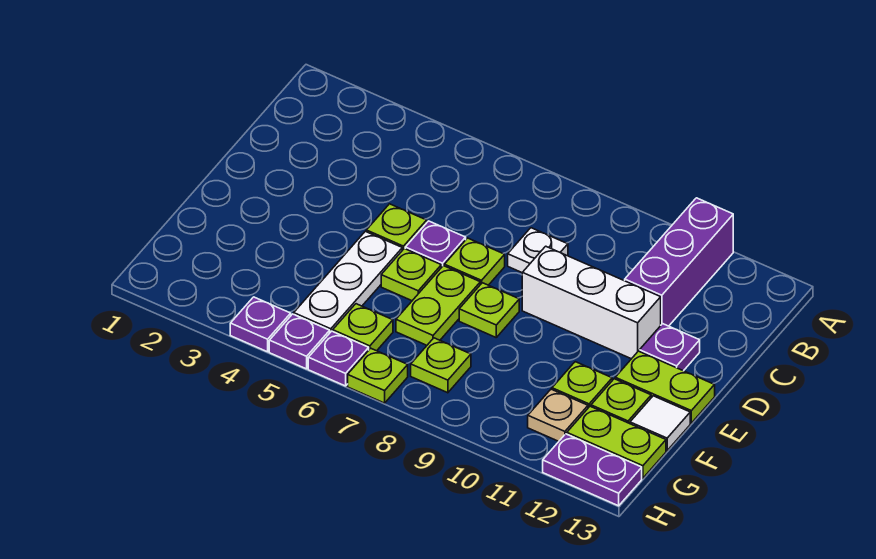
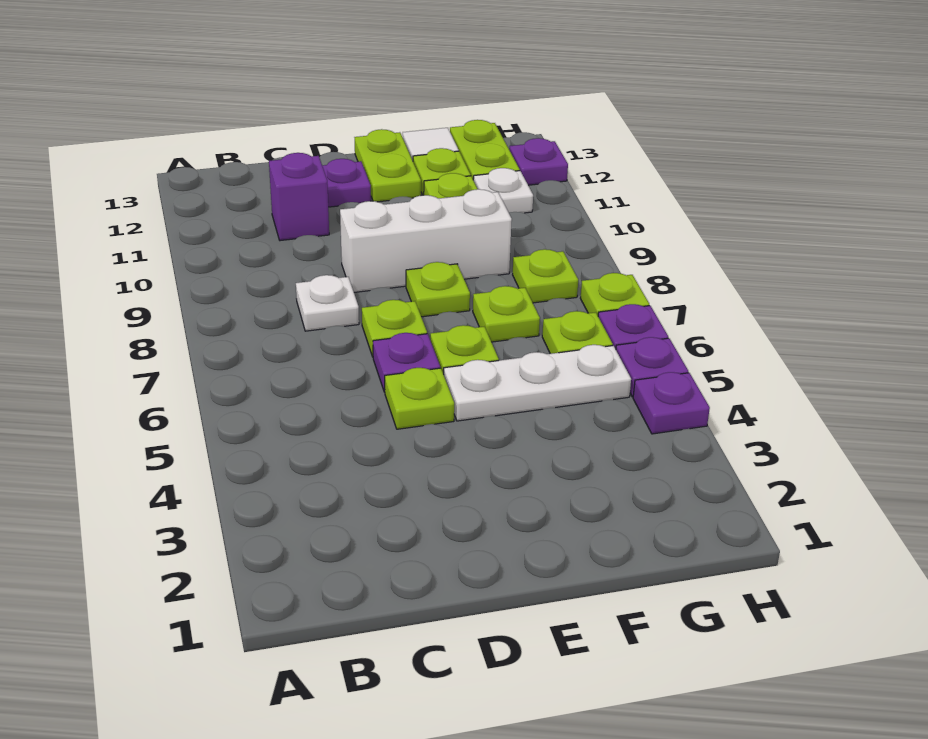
purple brick A11:C11 level 1 -> purple brick C11 level 1
white brick D9:D11 level 1 -> white brick D9:F9 level 1
lime plate E7:F7 level 1 -> lime plate F7 level 1
tan plate G11 level 1 -> white plate G11 level 1
purple plate H12:H13 level 1 -> purple plate H12 level 1

